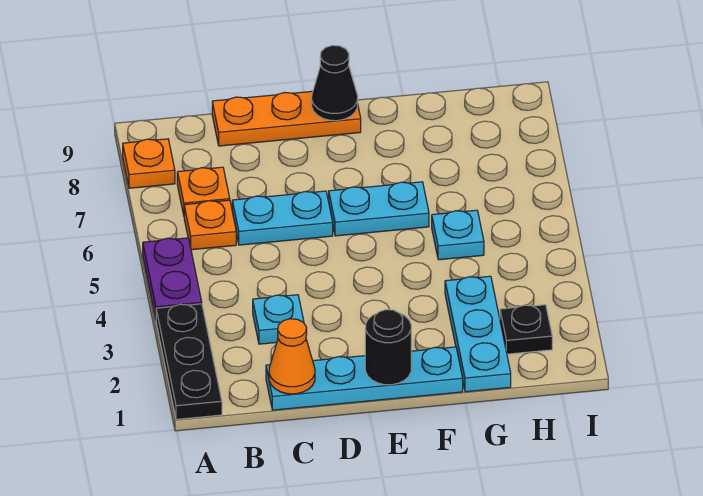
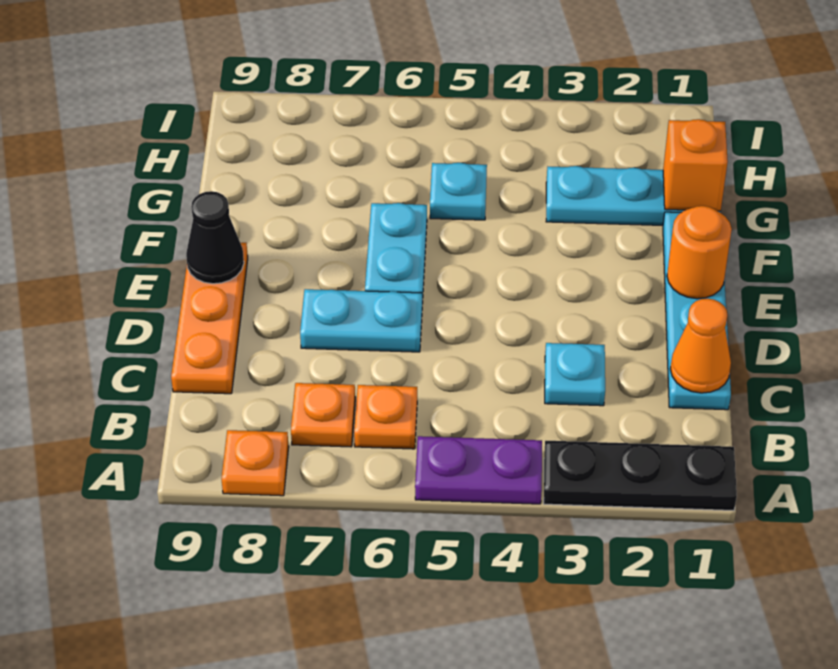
cyan plate C6:D6 level 1 -> cyan plate D6:D7 level 1
black round brick E1 level 2 -> orange round brick E1 level 2
none -> orange brick G1 level 2
black plate H2 level 1 -> none

